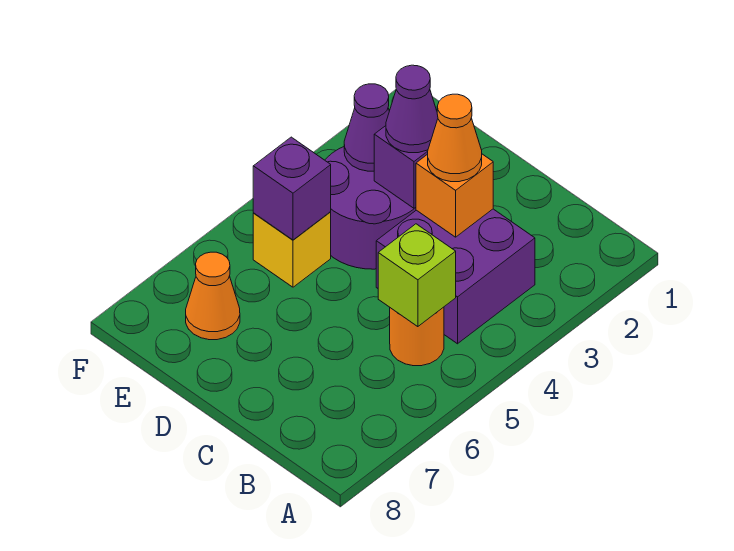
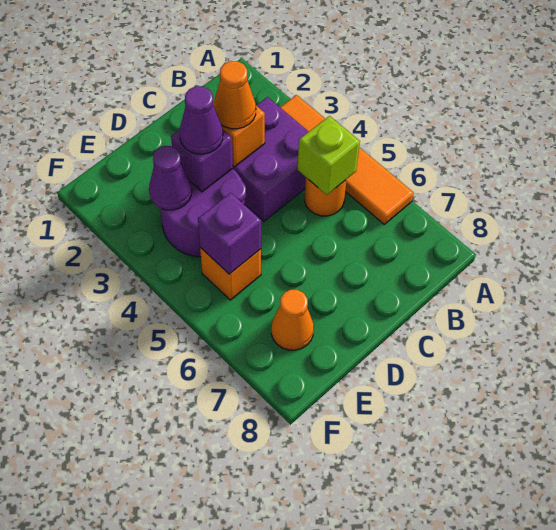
none -> orange tile A3:A6 level 1
yellow brick E5 level 1 -> orange brick E5 level 1

